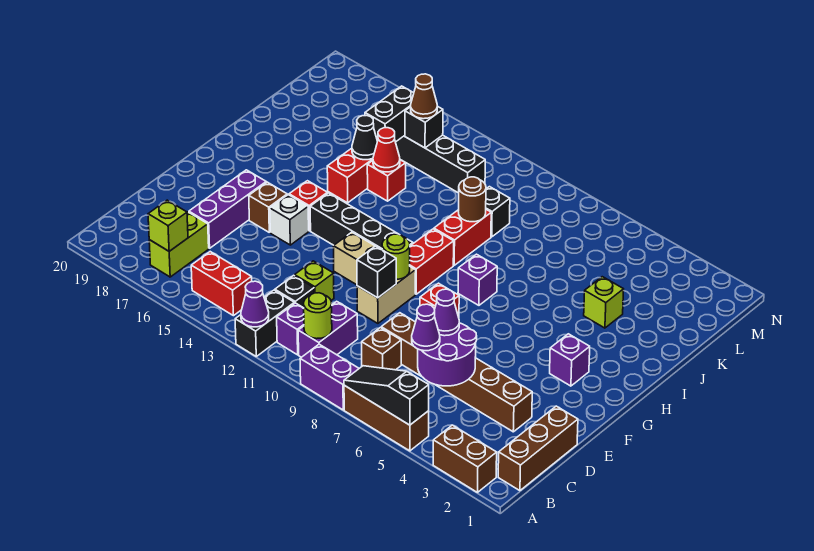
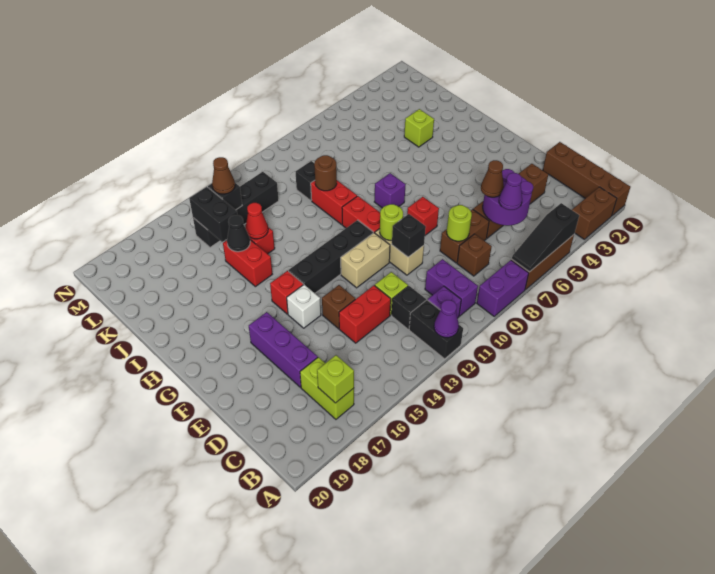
brown brick B1:D1 level 1 -> brown brick A1:D1 level 1
lime round brick B10 level 2 -> lime round brick D8 level 2
red brick B14:B15 level 1 -> red brick D13:D14 level 1
purple cone D6 level 3 -> brown cone D6 level 3
brown brick F16 level 1 -> brown brick E14 level 1
purple brick G3 level 1 -> none

